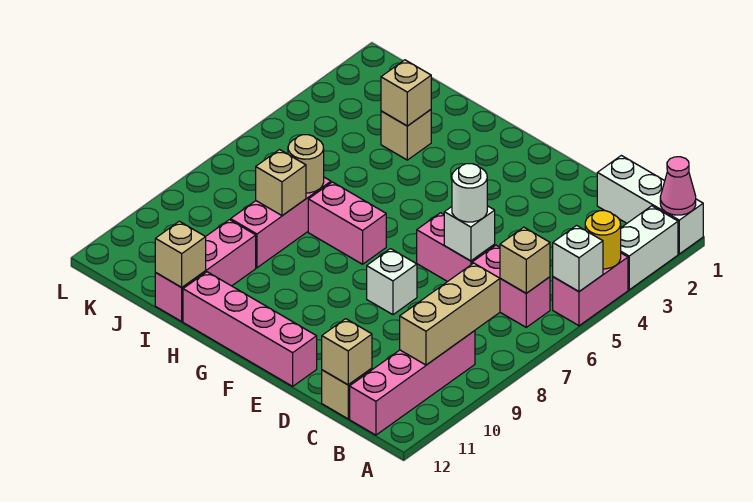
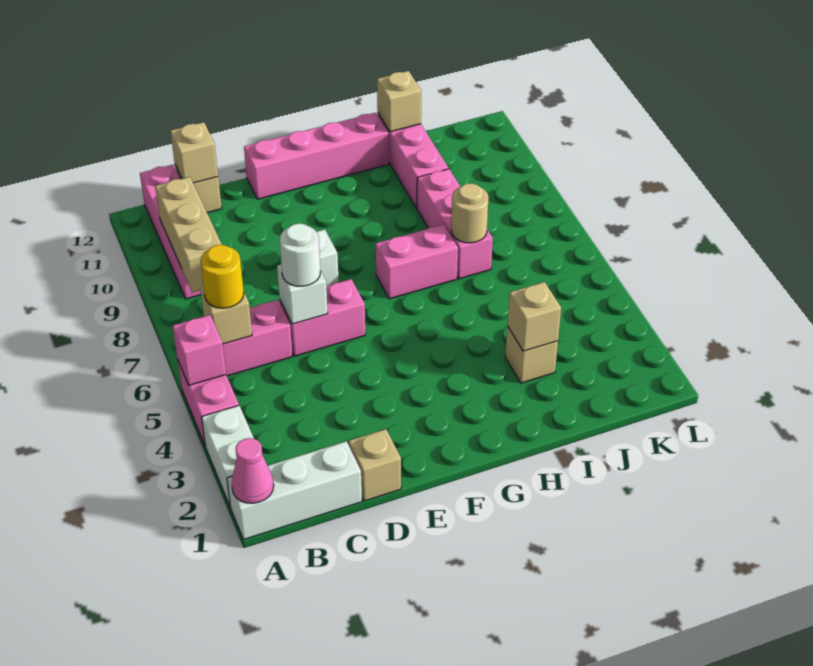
yellow round brick A4 level 2 -> yellow round brick B6 level 3
white brick A5 level 2 -> pink brick A5 level 2
tan brick I8 level 2 -> tan brick D1 level 1

